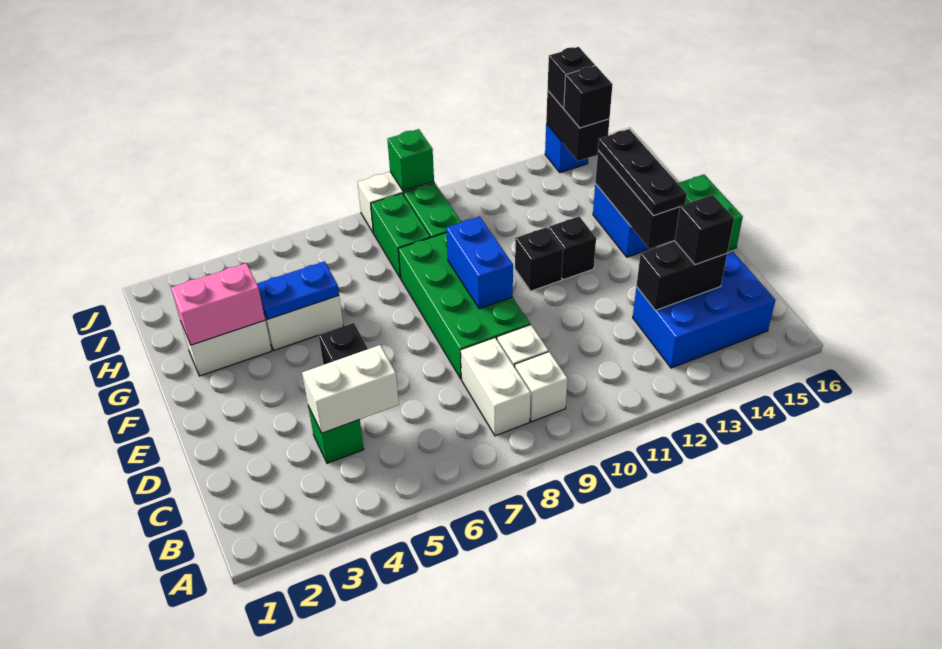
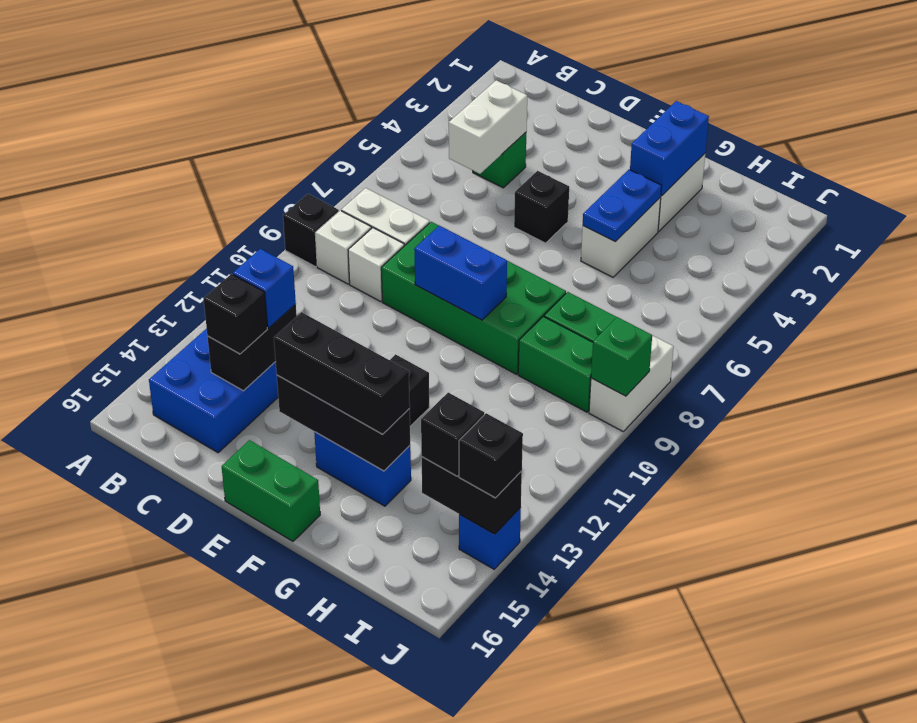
none -> blue brick C13 level 3
black plate E14:G14 level 3 -> black brick E14:G14 level 3
black brick F11 level 1 -> black brick A9 level 1
pink brick G2:G3 level 2 -> blue brick G2:G3 level 2

